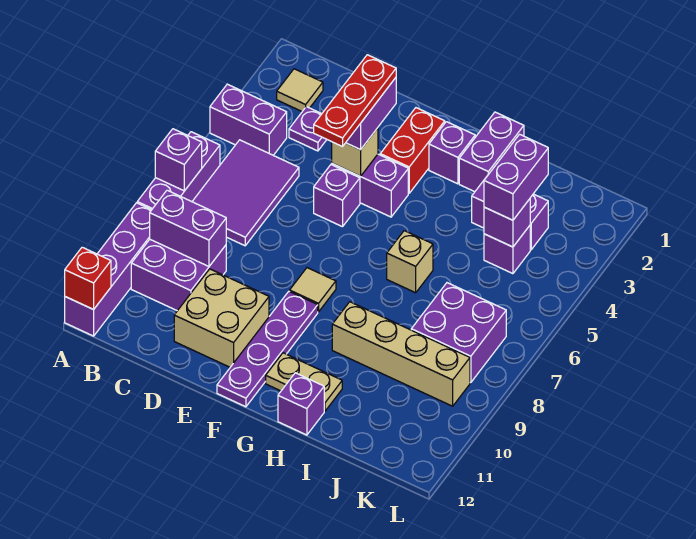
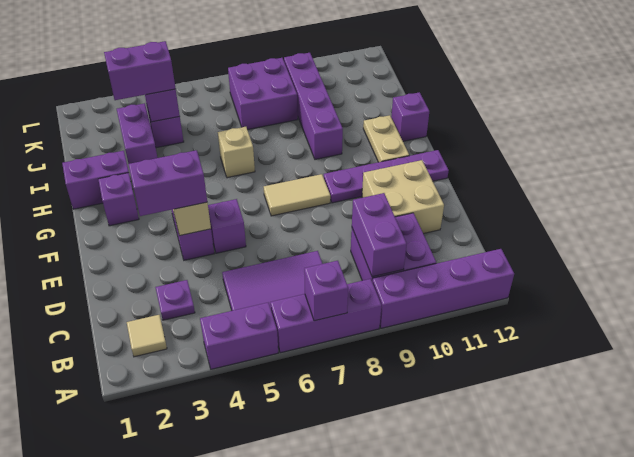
purple brick A4:B4 level 1 -> purple brick A4:A5 level 1
red brick A12 level 2 -> none
red plate E3:E5 level 4 -> none
red brick F2:F3 level 1 -> none
tan tile F8 level 1 -> tan tile F7:F8 level 1
tan brick H9:K9 level 1 -> purple brick H9:K9 level 1

